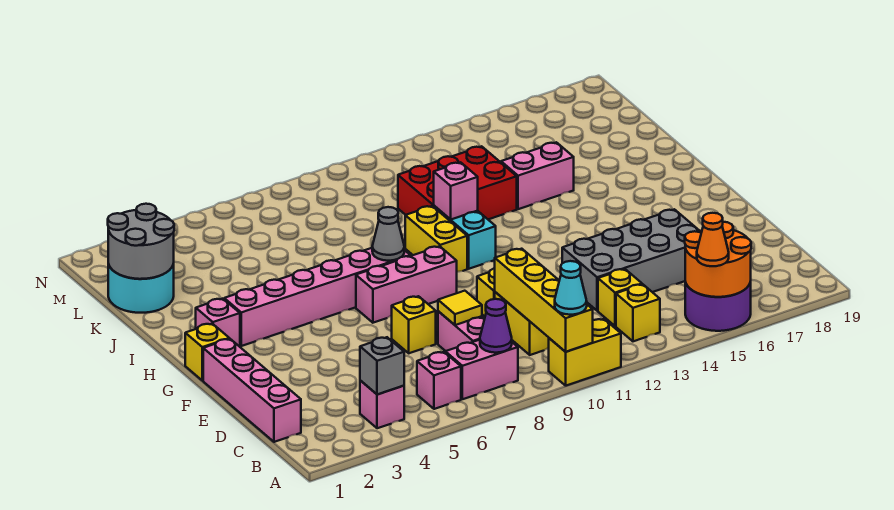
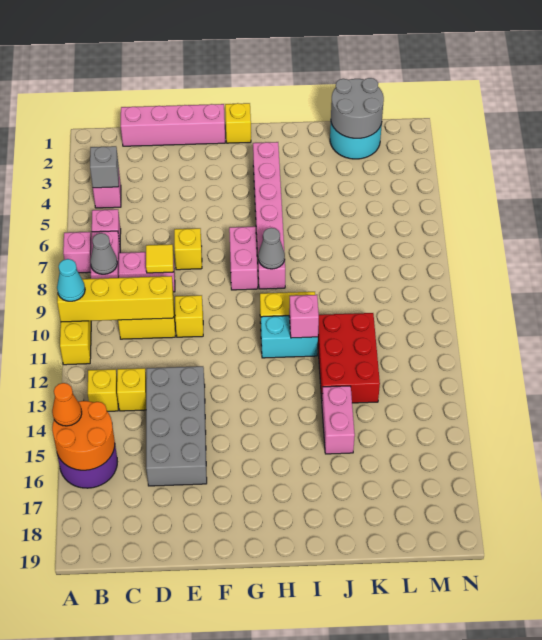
purple cone B8 level 2 -> grey cone B8 level 2
pink brick G7:G9 level 1 -> pink brick G7:G8 level 1
pink brick H2 level 1 -> pink brick A7 level 1

